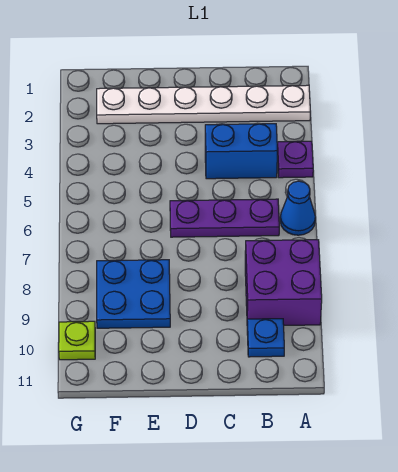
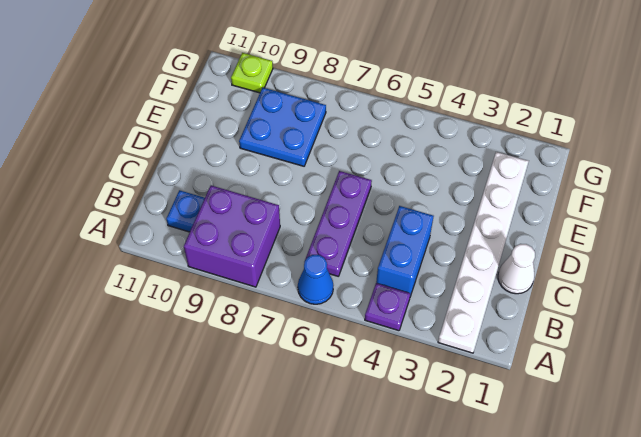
none -> white cone C1 level 1

